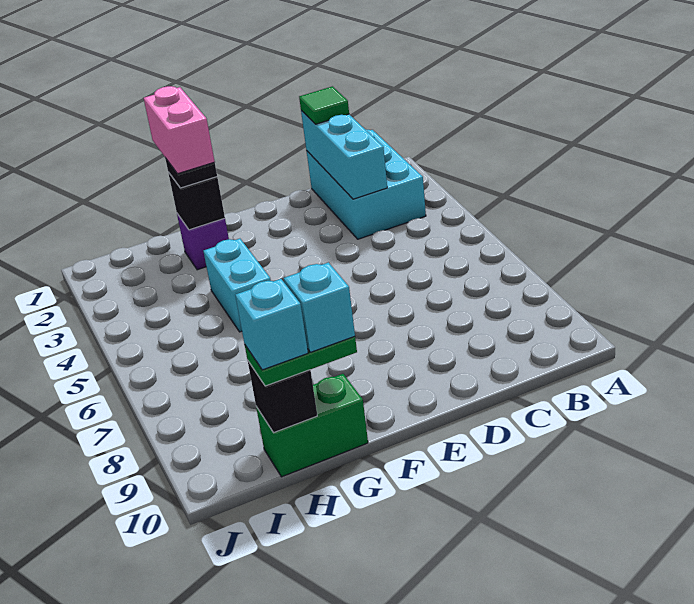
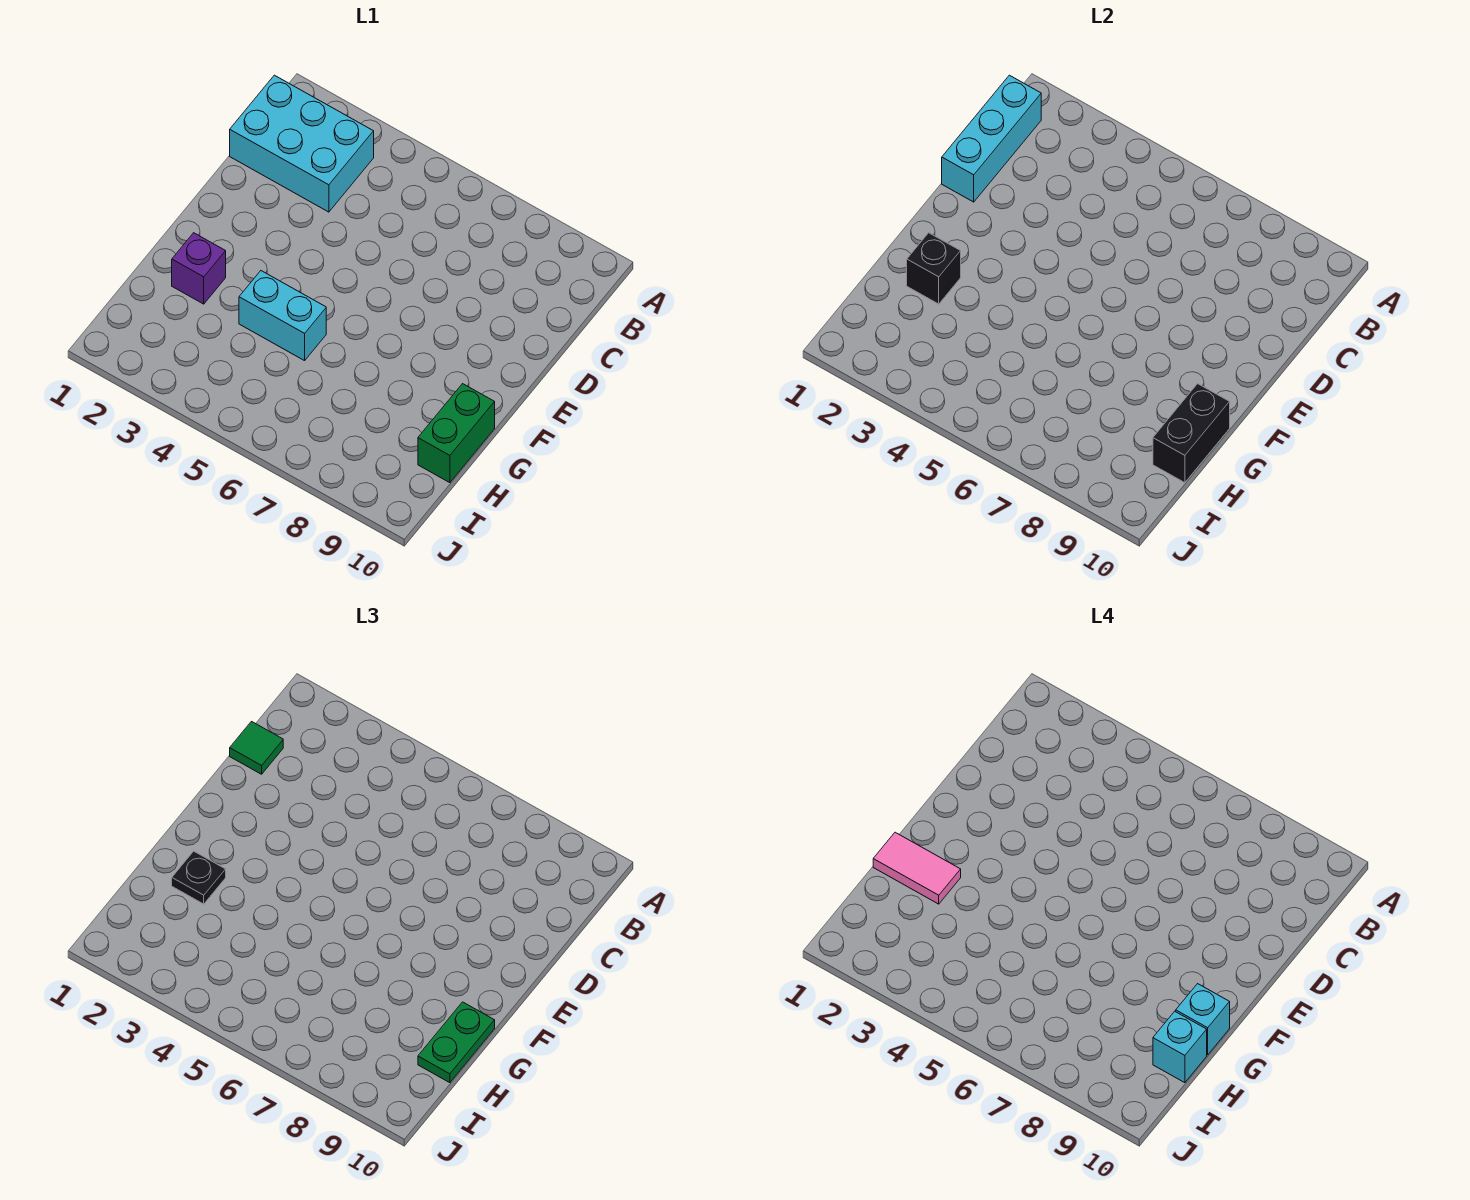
cyan brick C1:C3 level 2 -> cyan brick B1:D1 level 2
pink brick G1:G2 level 4 -> pink tile G1:G2 level 4
black brick H10 level 2 -> black brick G10:H10 level 2

